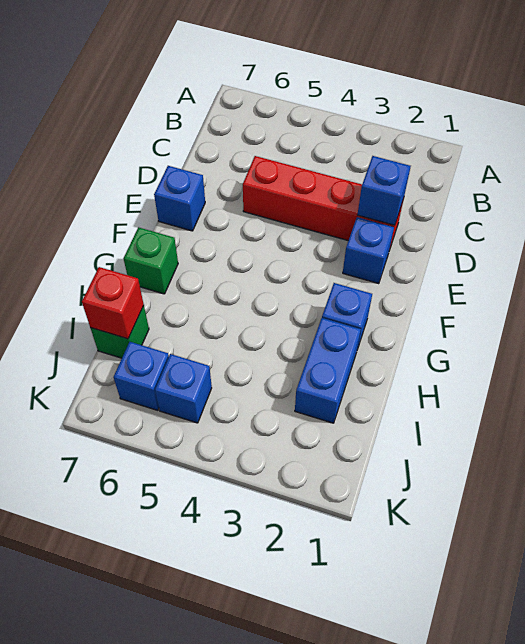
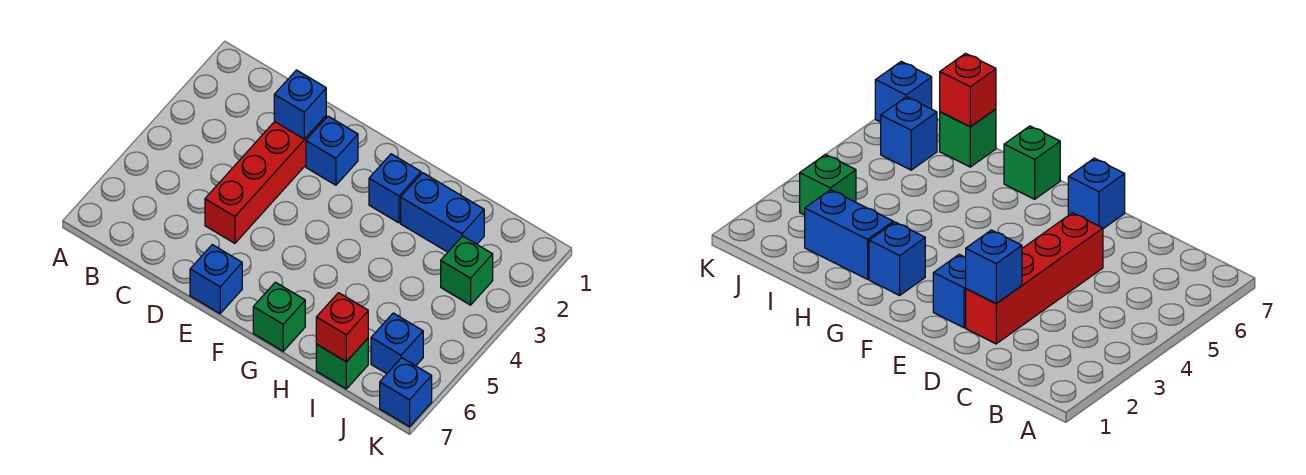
none -> green brick J3 level 1
blue brick J5 level 1 -> blue brick K7 level 1

